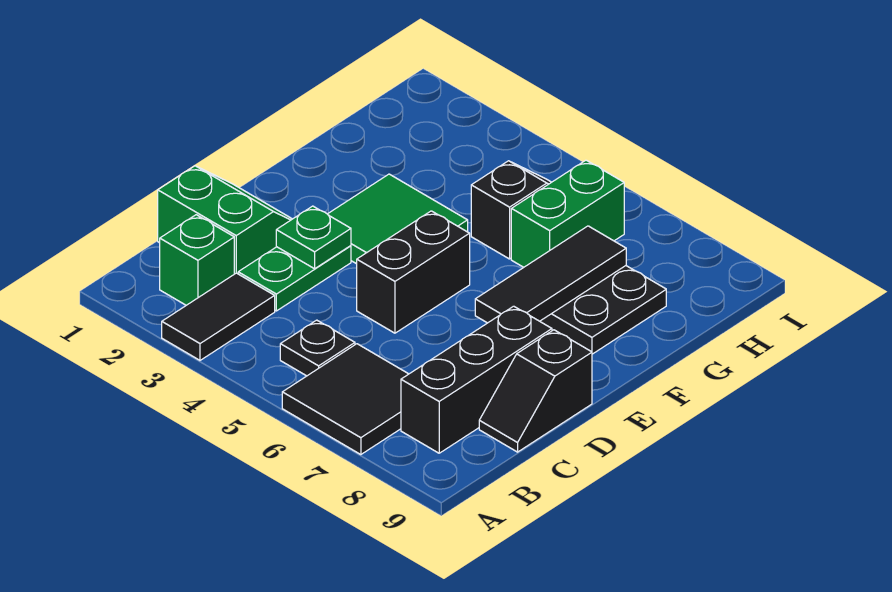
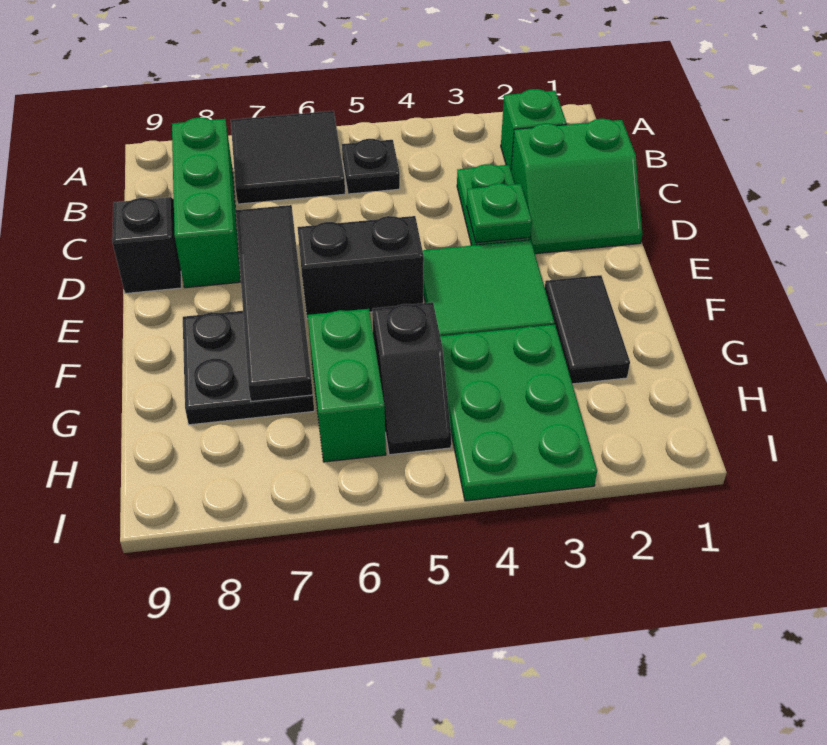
black tile A3:B3 level 1 -> black tile F2:G2 level 1
black brick B8:D8 level 1 -> green brick B8:D8 level 1
black brick D5:E5 level 1 -> black brick E5:E6 level 1
black tile E7:G7 level 2 -> black tile D7:G7 level 2
none -> green plate G3:I4 level 1

